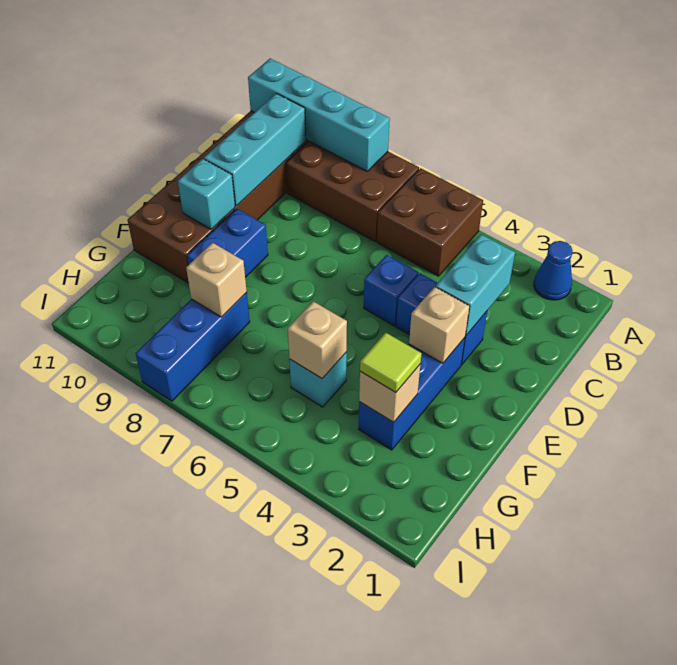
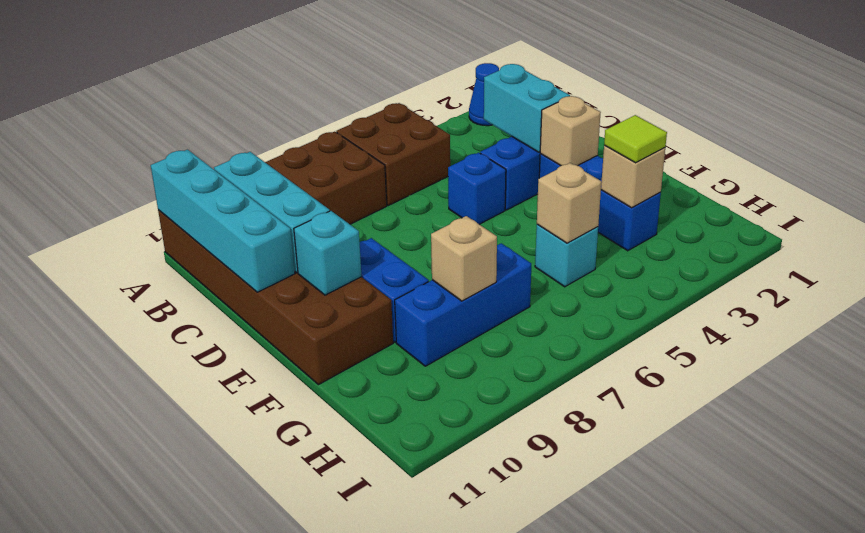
cyan brick A8:A11 level 2 -> cyan brick A11:D11 level 2
blue brick G8:I8 level 1 -> blue brick G7:G9 level 1

